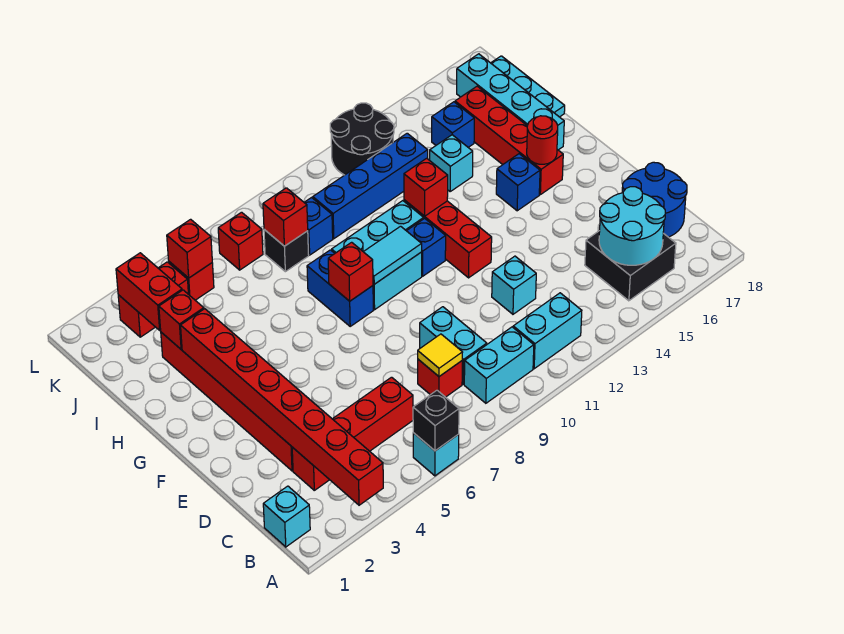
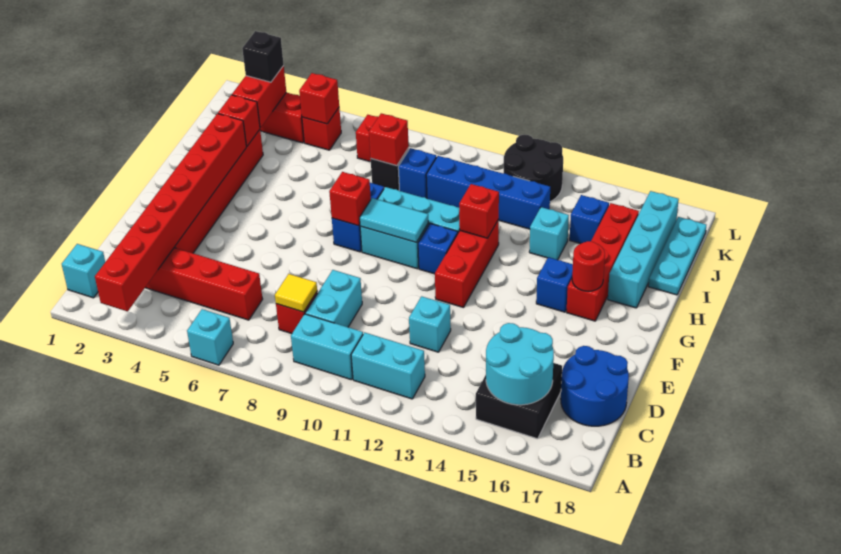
black brick A6 level 2 -> black brick K3 level 3

